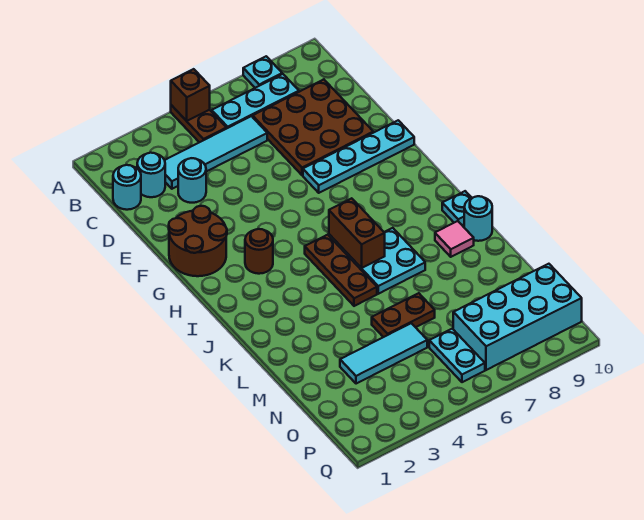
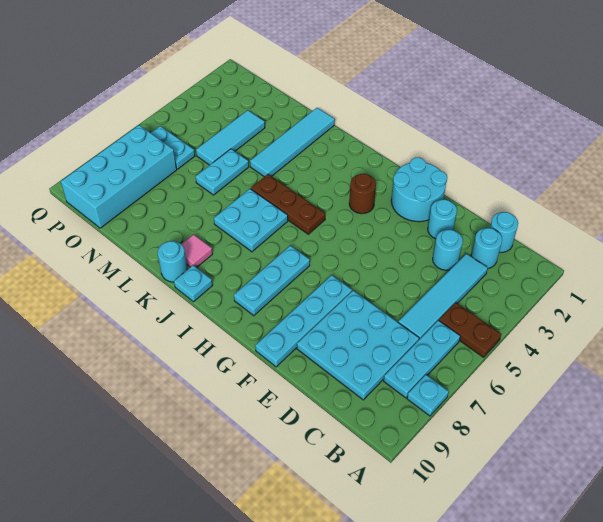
brown brick A5 level 2 -> none
brown plate C7:E9 level 1 -> cyan plate C7:E9 level 1
none -> cyan round brick E2 level 1
brown round brick F1:G2 level 1 -> cyan round brick F1:G2 level 1
none -> cyan plate H7:H9 level 1
brown brick I6:J6 level 2 -> none
none -> cyan tile L1:L4 level 1
brown plate M5:M6 level 1 -> cyan plate M5:M6 level 1

